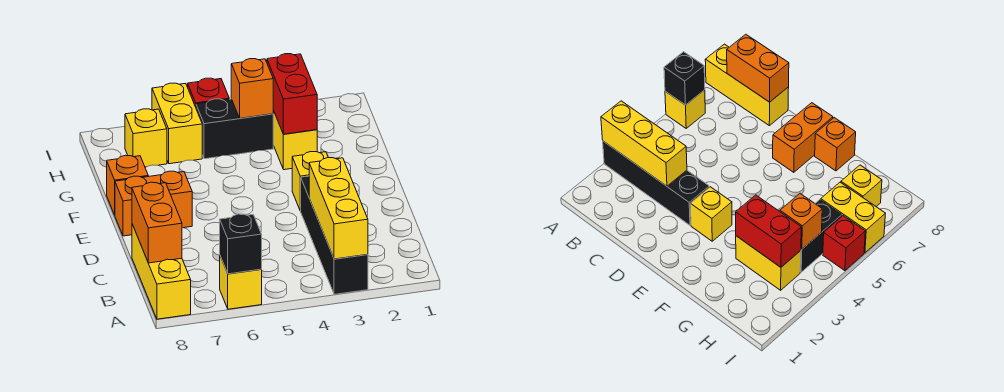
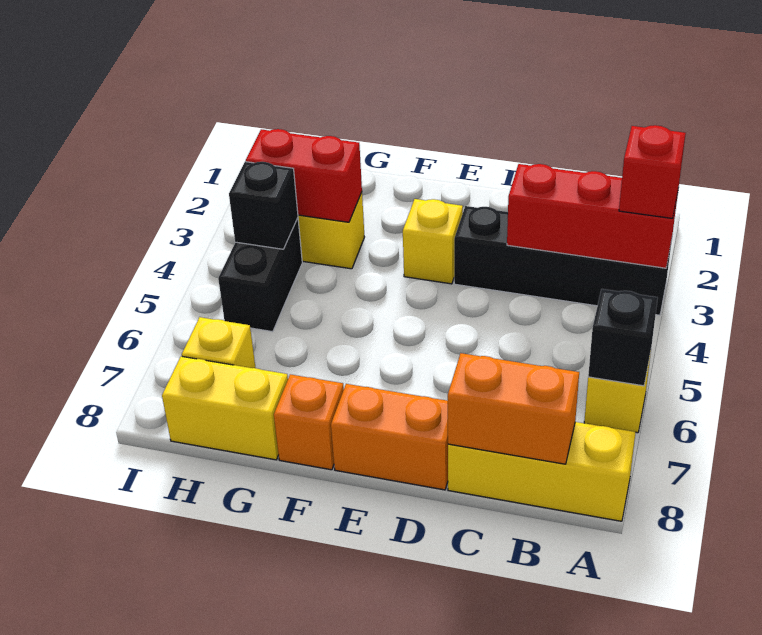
yellow brick A3:C3 level 2 -> red brick A3:C3 level 2
orange brick E7:E8 level 1 -> orange brick D8:E8 level 1
orange brick H4 level 2 -> black brick H4 level 2
yellow brick H6:I6 level 1 -> yellow brick G8:H8 level 1
red brick I5 level 1 -> red brick A3 level 3

